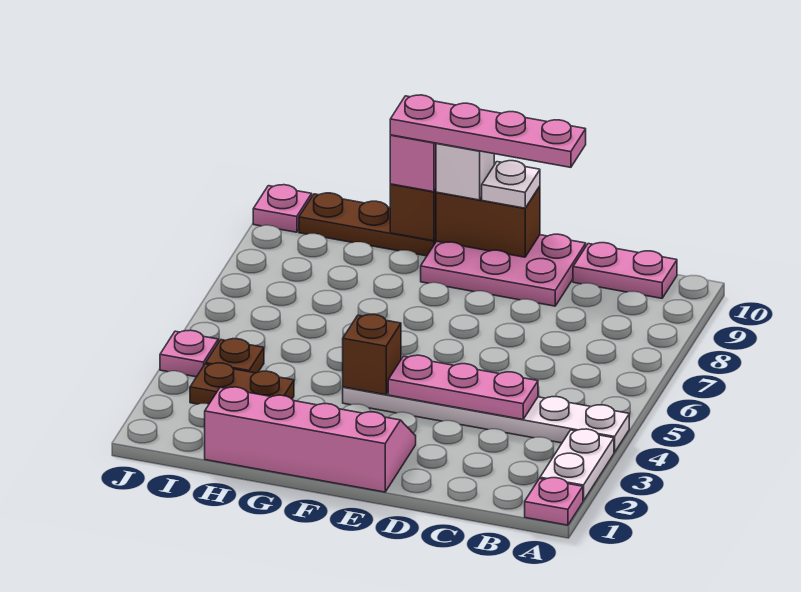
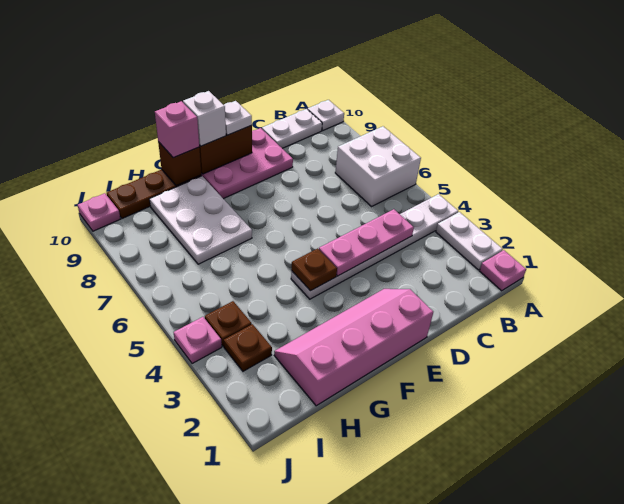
none -> white brick A6:B7 level 1
none -> white plate A10 level 1
pink plate B10:C10 level 1 -> white plate B10:C10 level 1
pink plate D10:G10 level 4 -> none
brown brick F4 level 2 -> brown plate F4 level 2
none -> white plate G7:H9 level 1
brown plate H3:I3 level 1 -> brown plate I3 level 1

